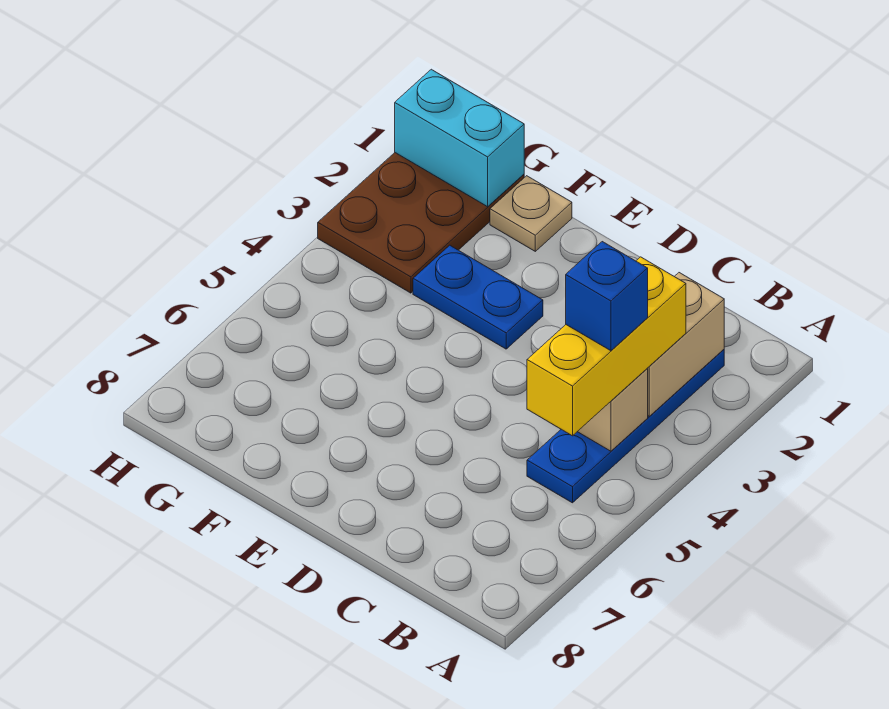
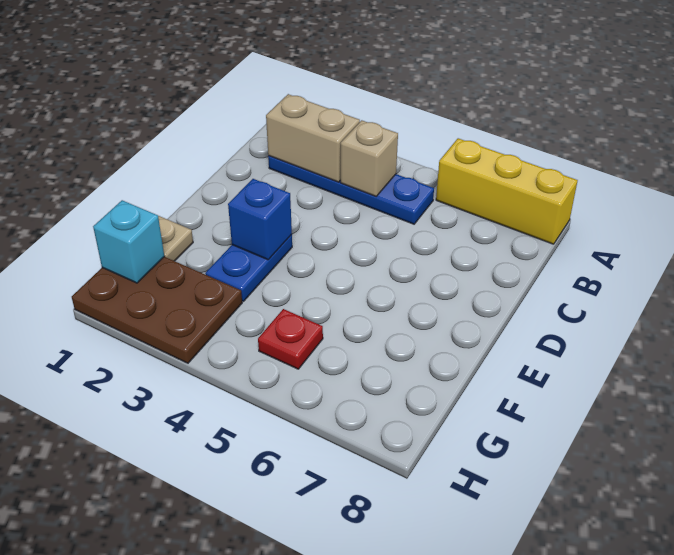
yellow brick B3:B5 level 3 -> yellow brick A6:A8 level 1
blue brick B4 level 4 -> blue brick E3 level 2
cyan brick G1:H1 level 2 -> cyan brick G1 level 2
none -> red plate G5 level 1

